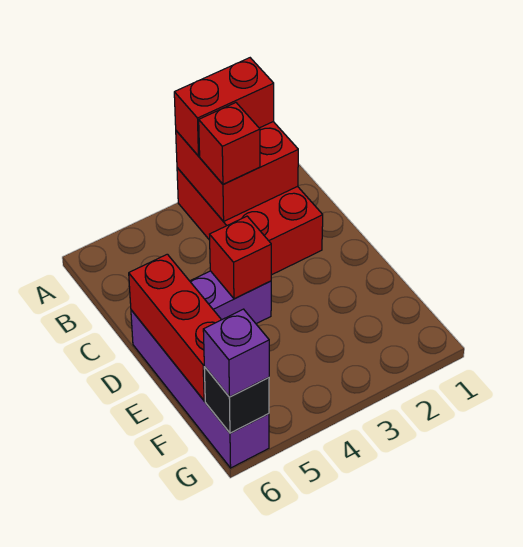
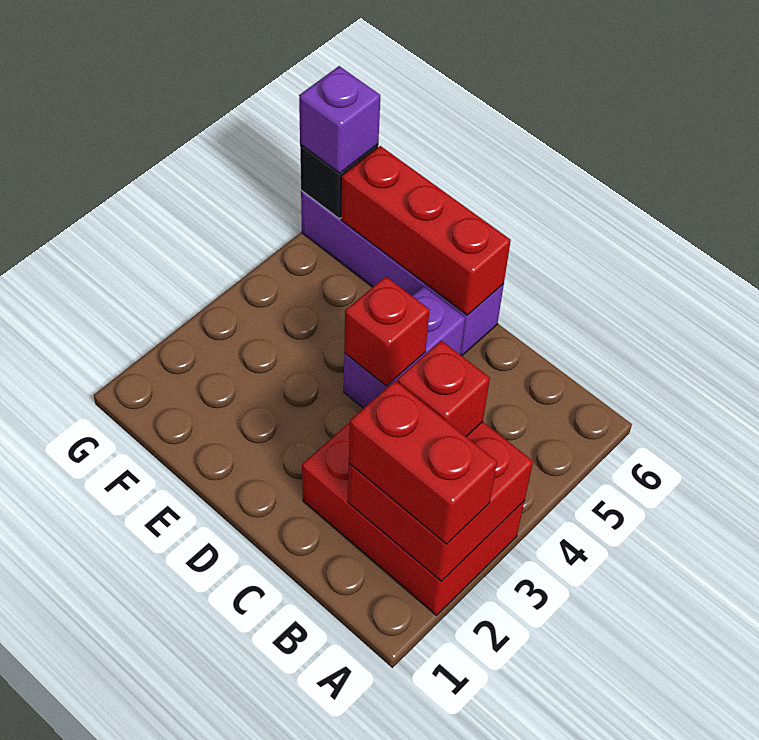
red brick A2:A3 level 3 -> red brick A2:B2 level 3

